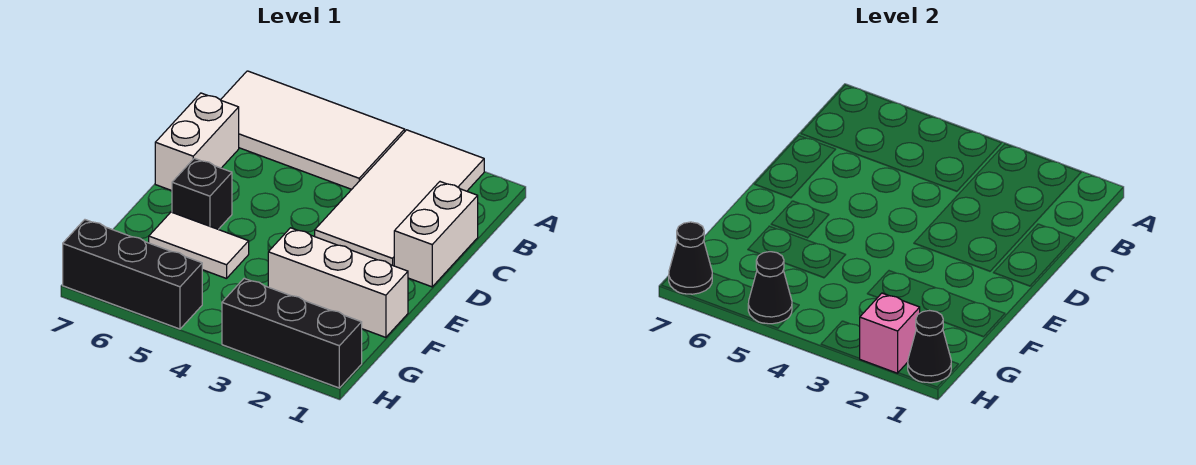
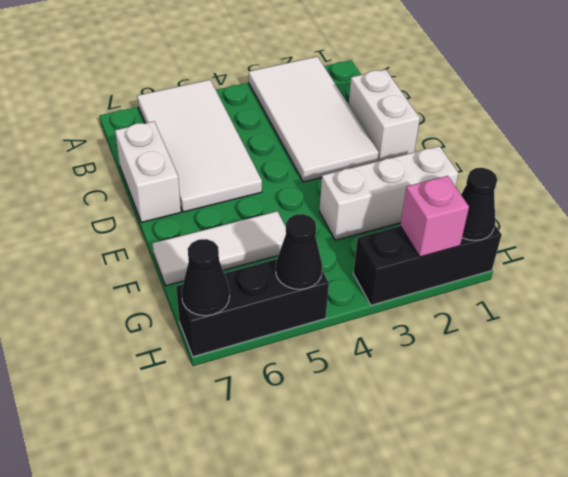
white tile A4:B7 level 1 -> white tile A5:D6 level 1
black brick E6 level 1 -> none
white tile F5:F6 level 1 -> white tile F5:F7 level 1

